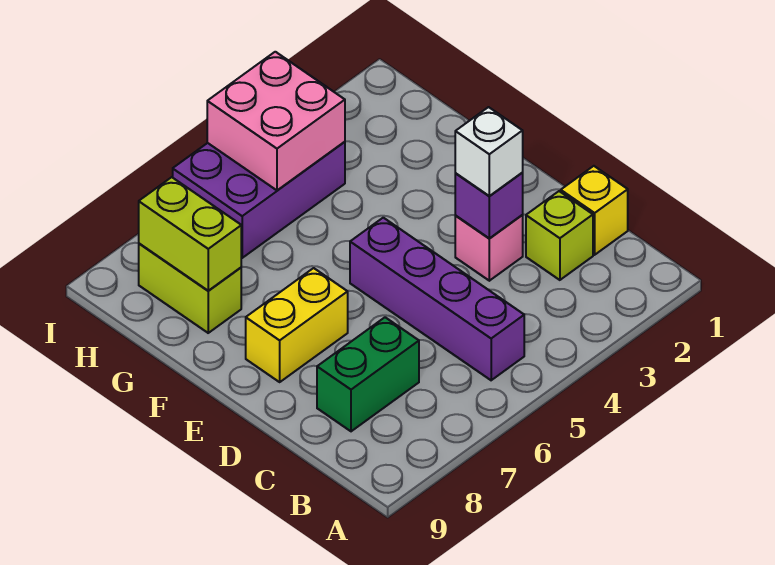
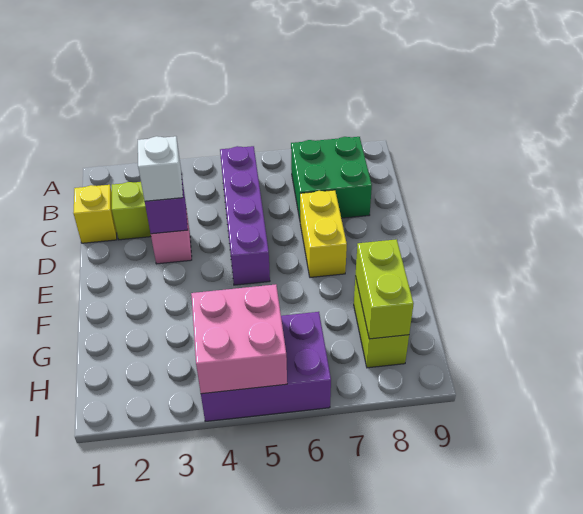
green brick C7:C8 level 1 -> green brick B7:C8 level 1
yellow brick E7:E8 level 1 -> yellow brick D7:E7 level 1

